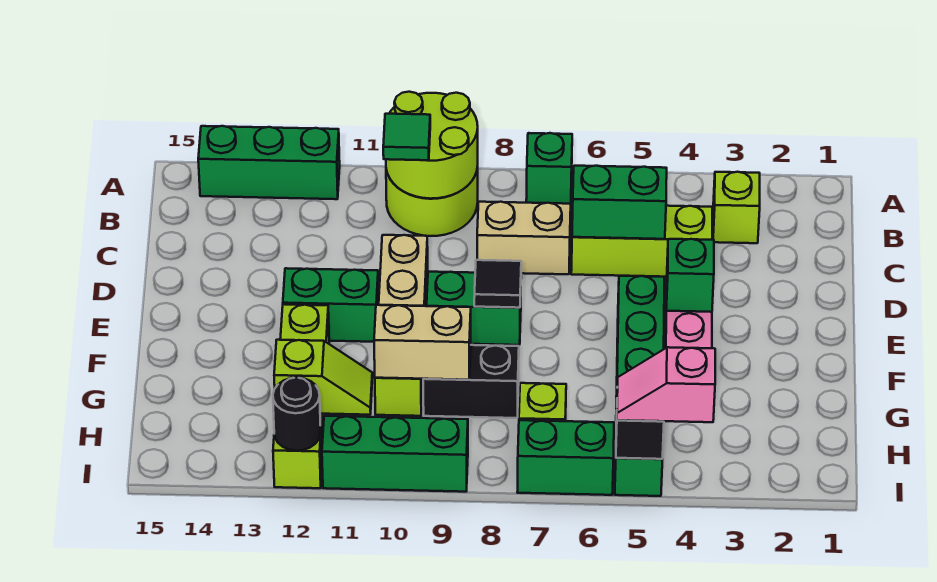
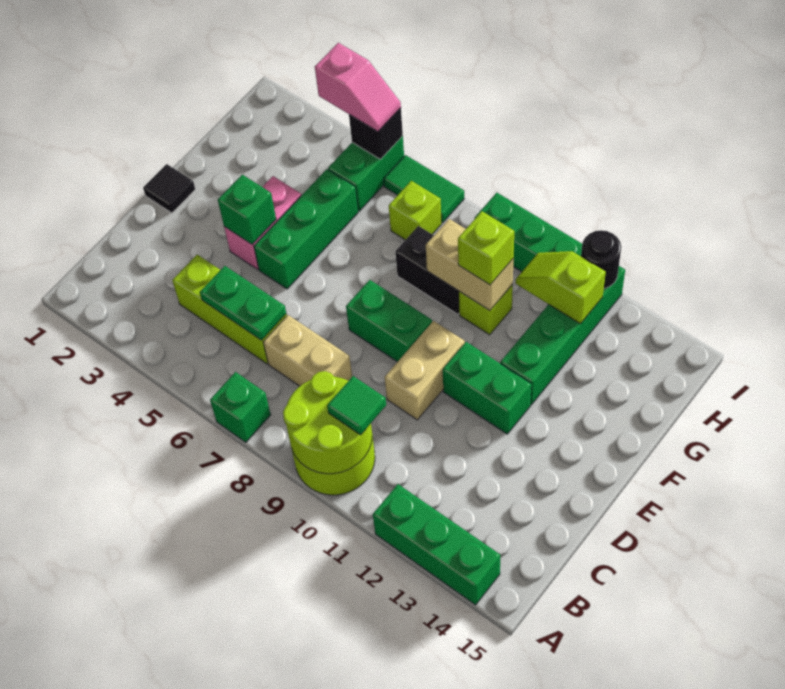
lime brick B3 level 1 -> lime brick G10 level 3
green brick C5:C6 level 2 -> green plate C5:C6 level 2
black tile E8 level 2 -> black tile E1 level 1
lime brick F12:I12 level 1 -> green brick F12:I12 level 1
green brick I6:I7 level 1 -> green tile I6:I7 level 1

